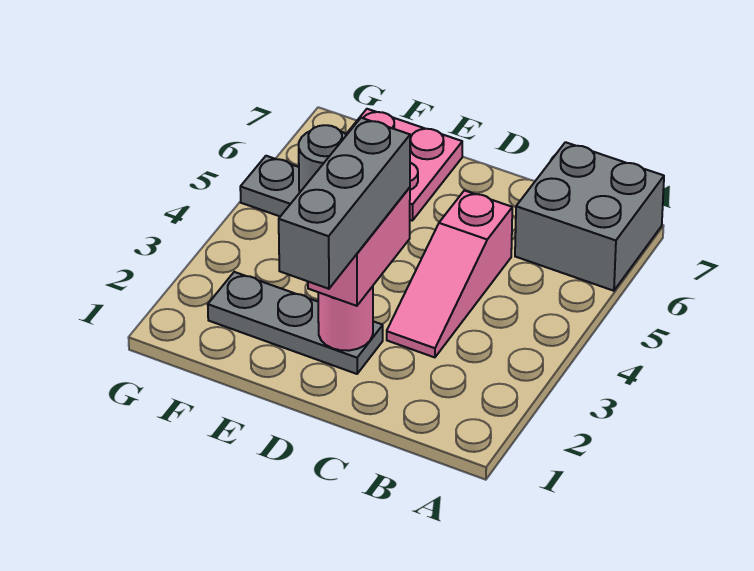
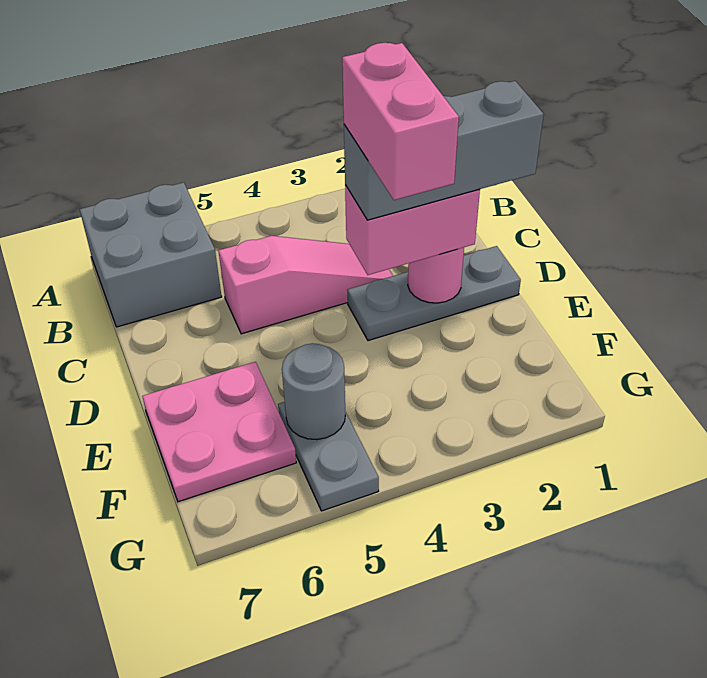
grey plate D2:F2 level 1 -> grey plate D1:D3 level 1
none -> pink brick D3:E3 level 5

